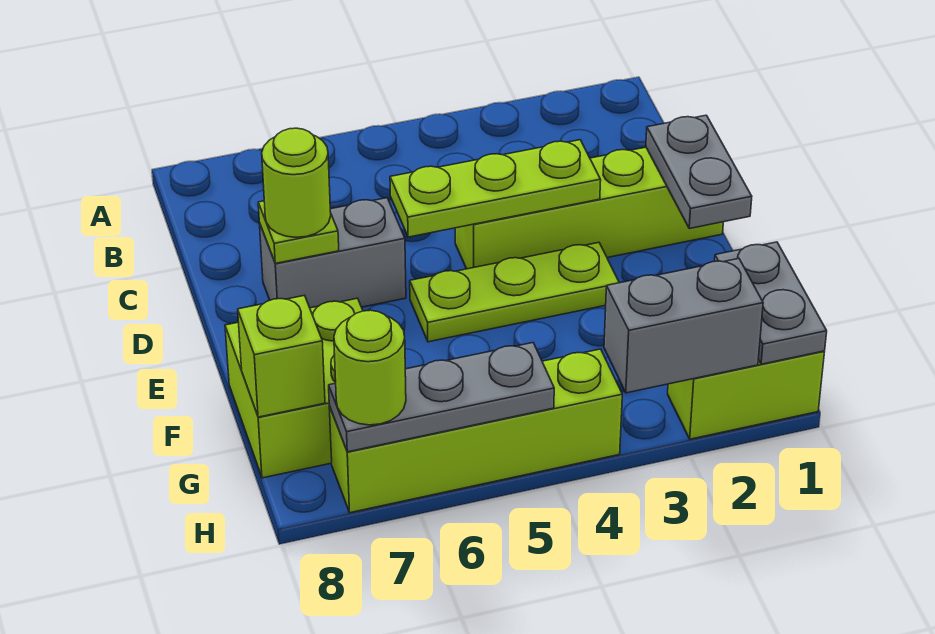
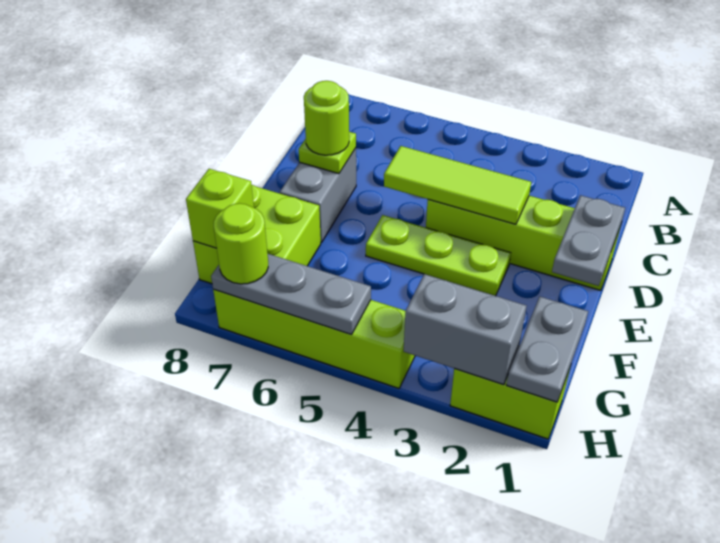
lime plate D3:D5 level 2 -> lime tile D3:D5 level 2
grey brick D6:D7 level 1 -> grey brick D7:E7 level 1

